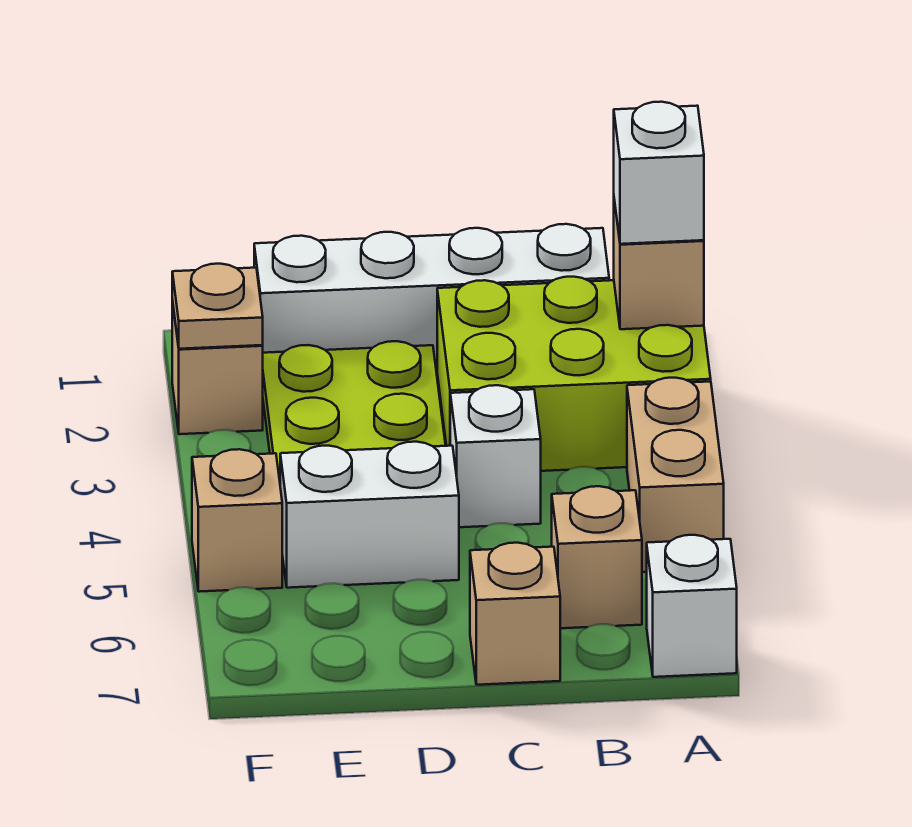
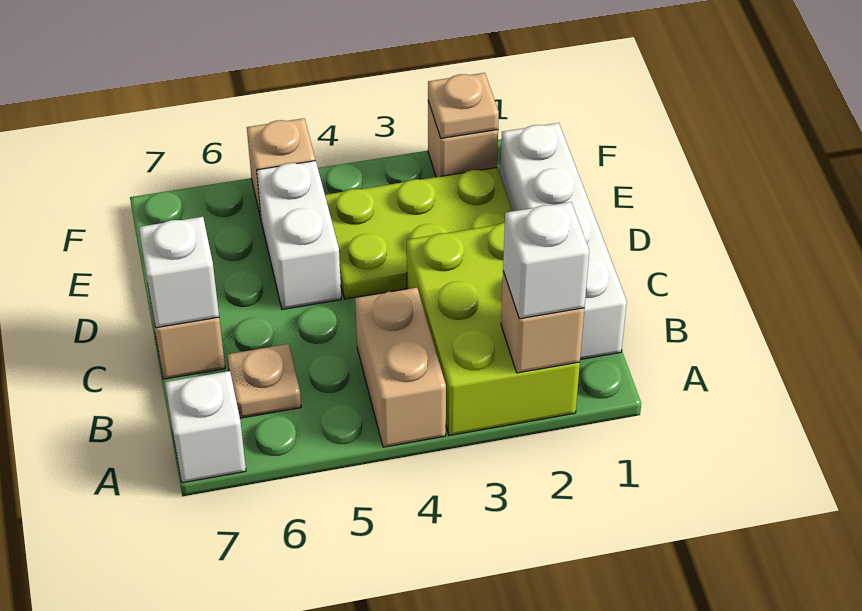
tan brick A4:A5 level 1 -> tan brick A4:B4 level 1
tan brick B6 level 1 -> tan plate B6 level 1
white brick C4 level 1 -> white brick C7 level 2

